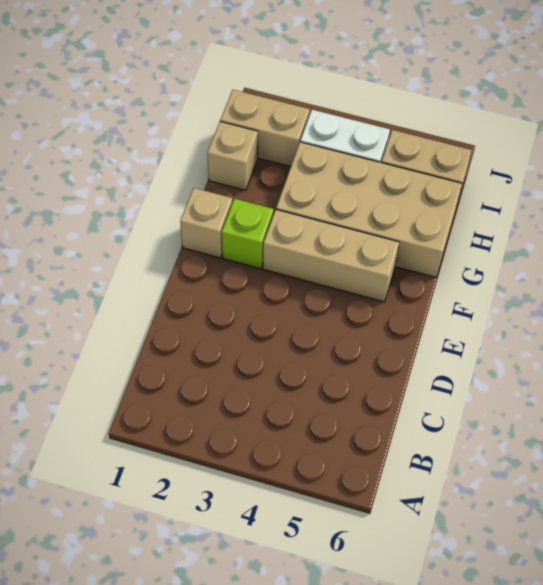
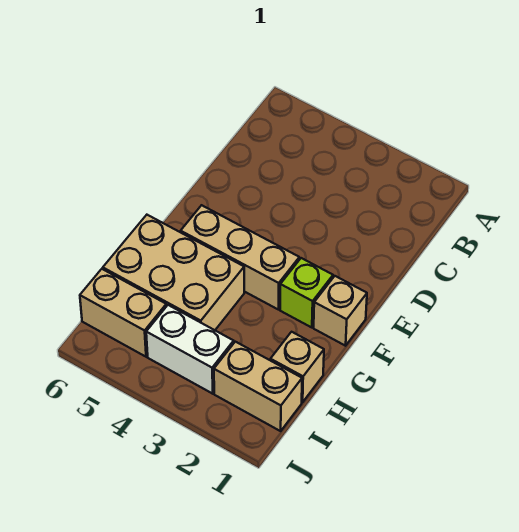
tan brick G3:H6 level 1 -> tan brick G4:H6 level 1

